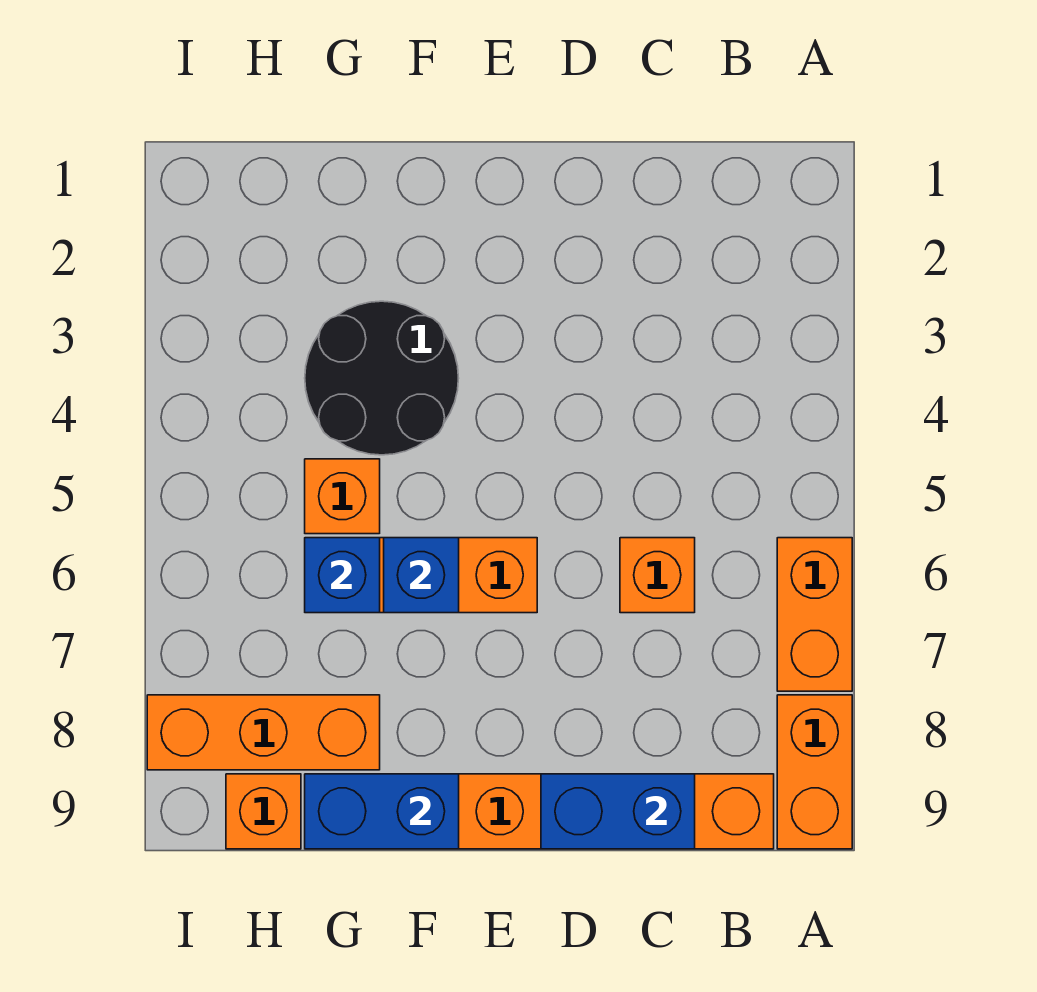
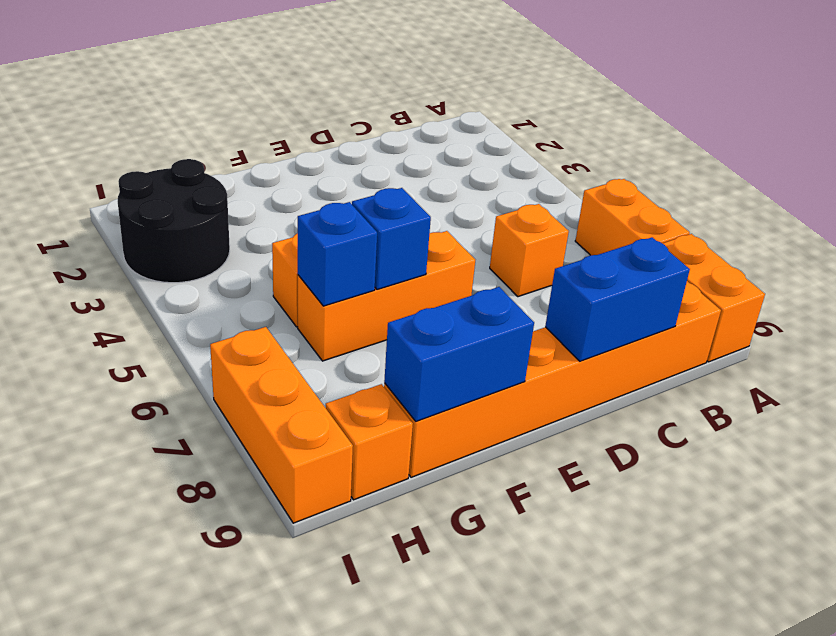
black round brick F3:G4 level 1 -> black round brick H2:I3 level 1
orange brick G8:I8 level 1 -> orange brick I7:I9 level 1

